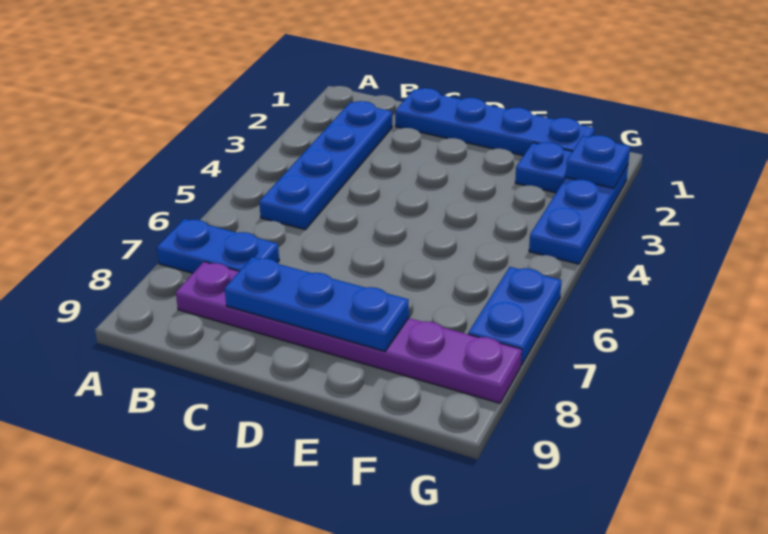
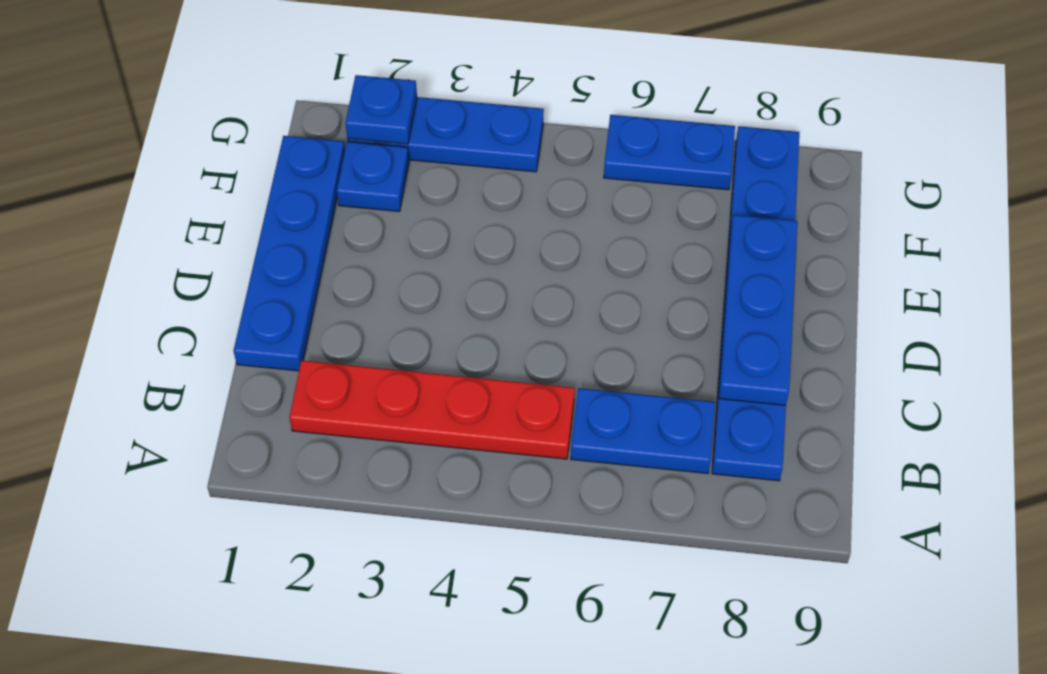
blue plate A7:B7 level 1 -> blue plate B6:B7 level 1
blue plate B2:B5 level 1 -> red plate B2:B5 level 1
purple plate B8:G8 level 1 -> blue plate B8:G8 level 1

